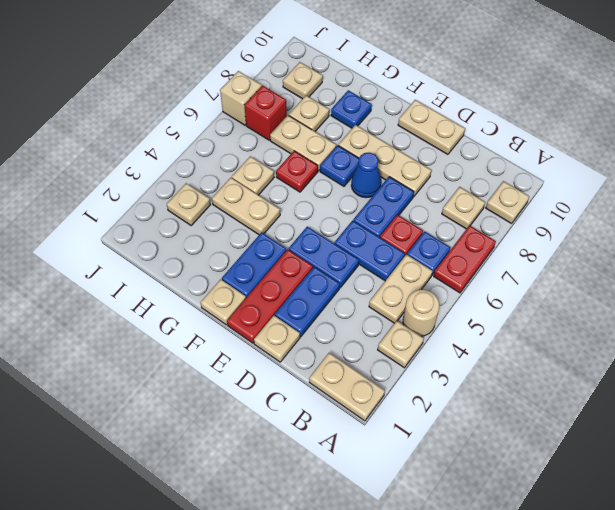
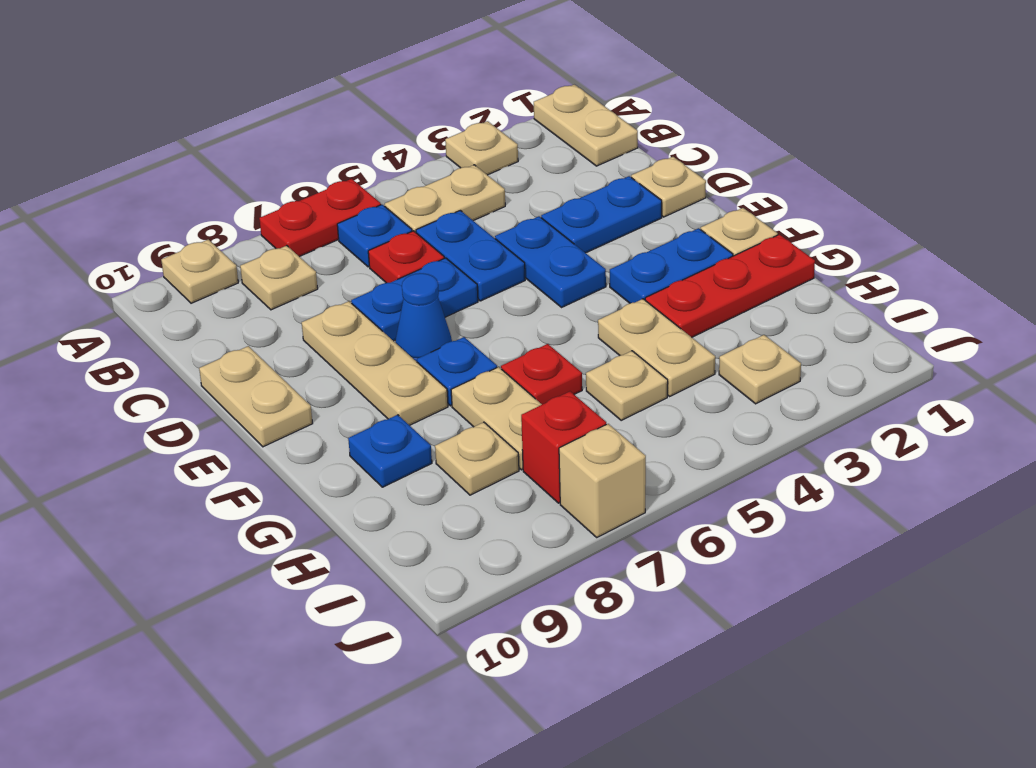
tan round brick A4 level 1 -> none
red plate E1:E3 level 1 -> red plate G1:G3 level 1
tan plate I9 level 1 -> none

